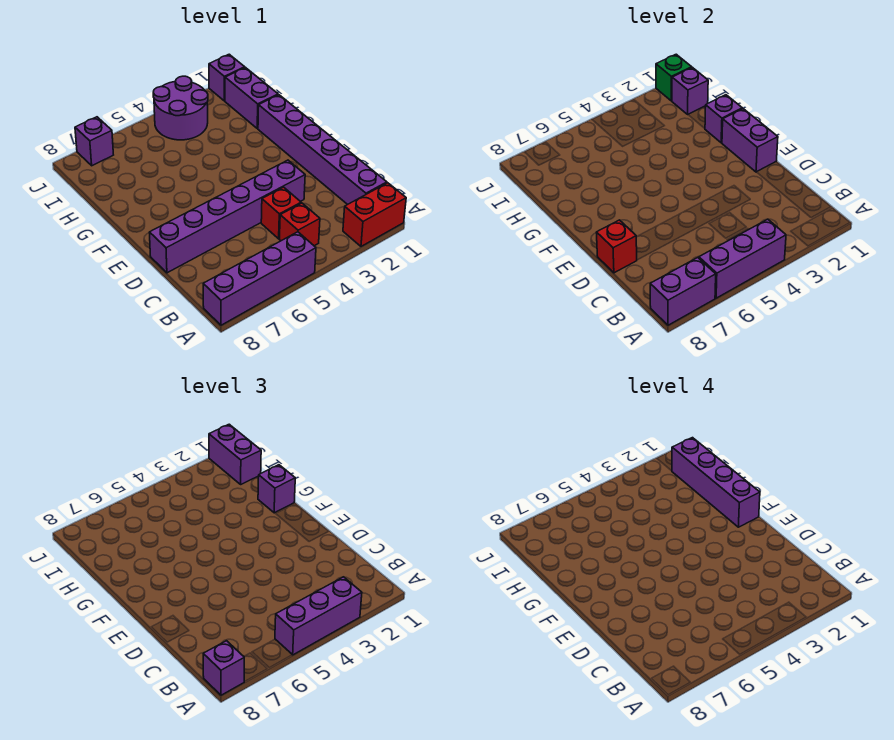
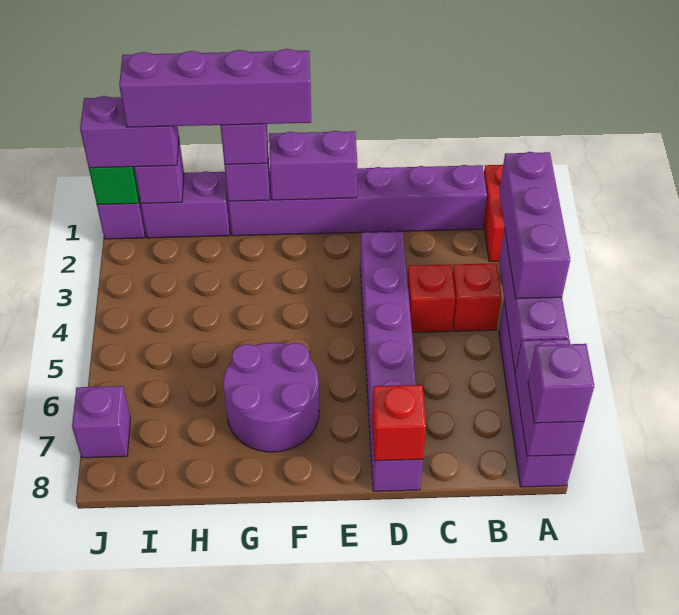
purple round brick I3:J4 level 1 -> purple round brick F6:G7 level 1

